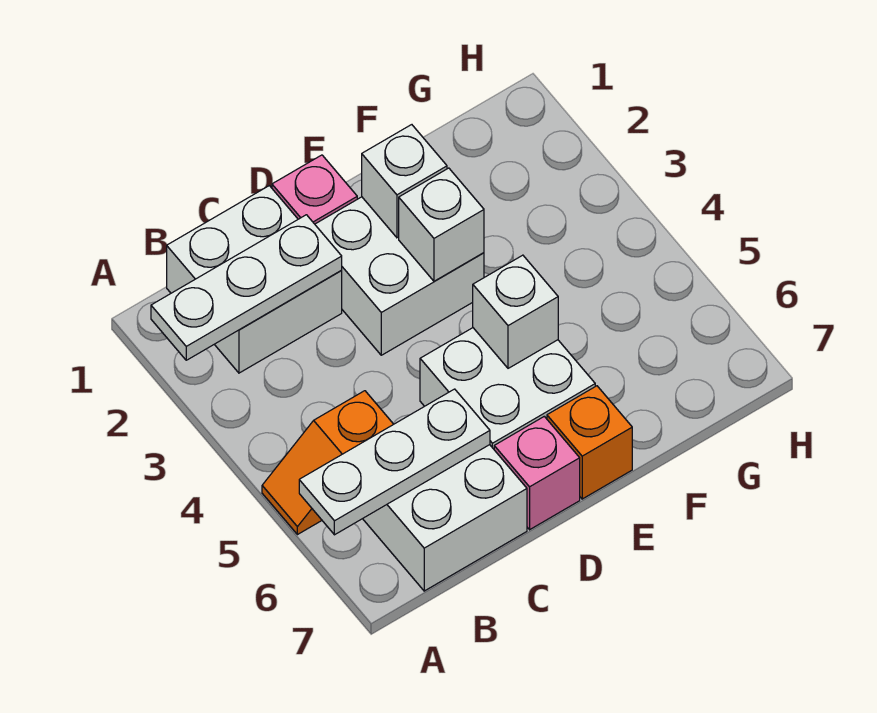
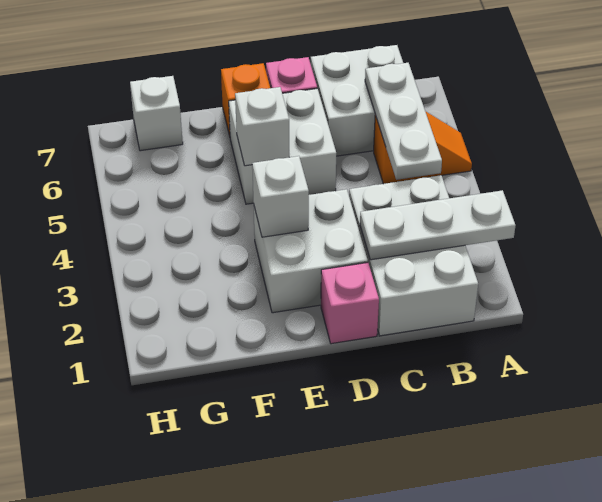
white plate A6:C6 level 2 -> white plate B4:B6 level 2
white brick B1:C2 level 1 -> white brick B1:C3 level 1
white brick E2 level 2 -> white brick G7 level 1

